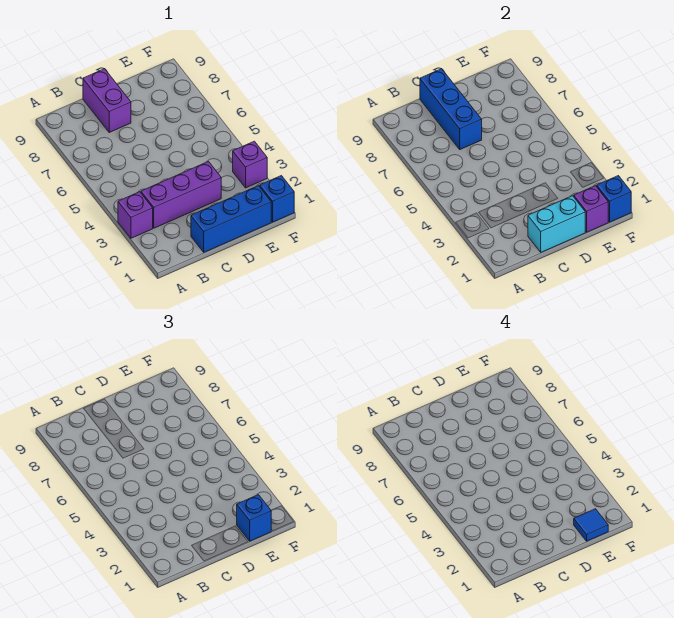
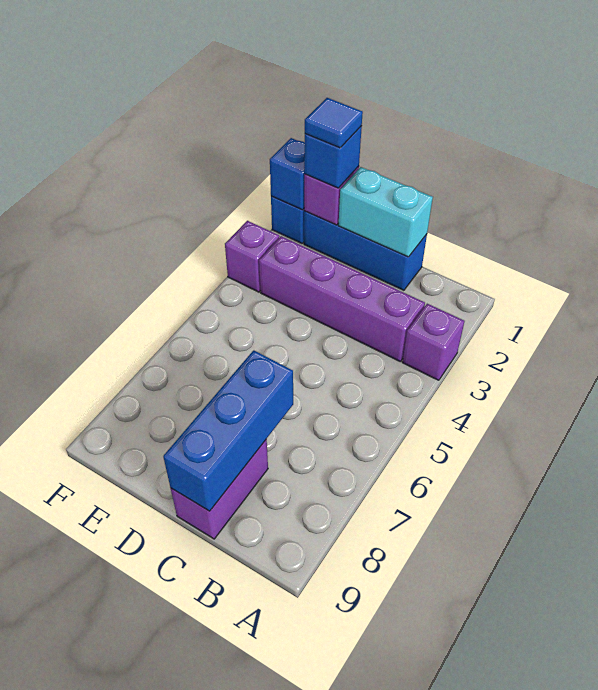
purple brick B3:D3 level 1 -> purple brick B3:E3 level 1

